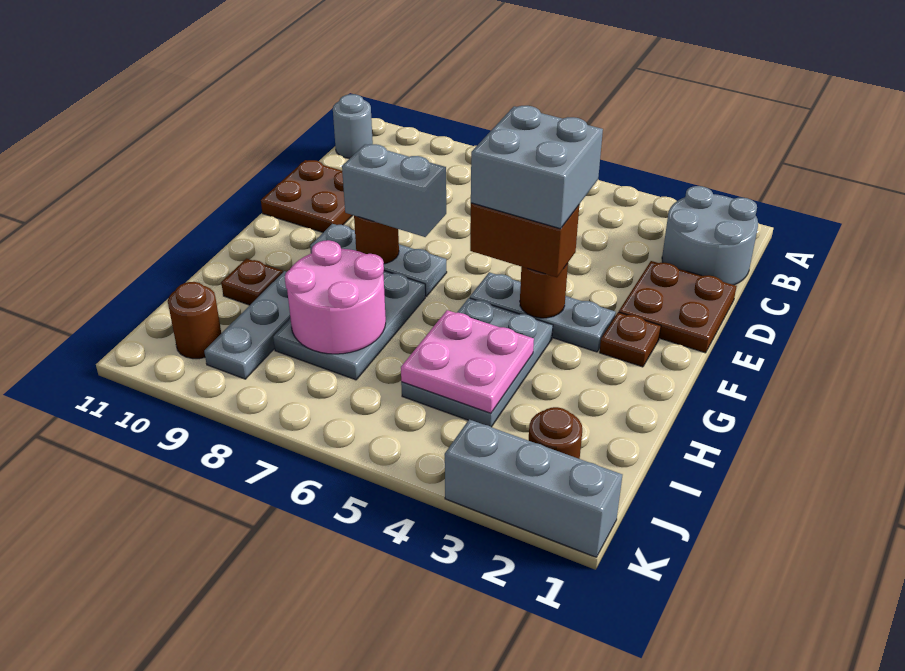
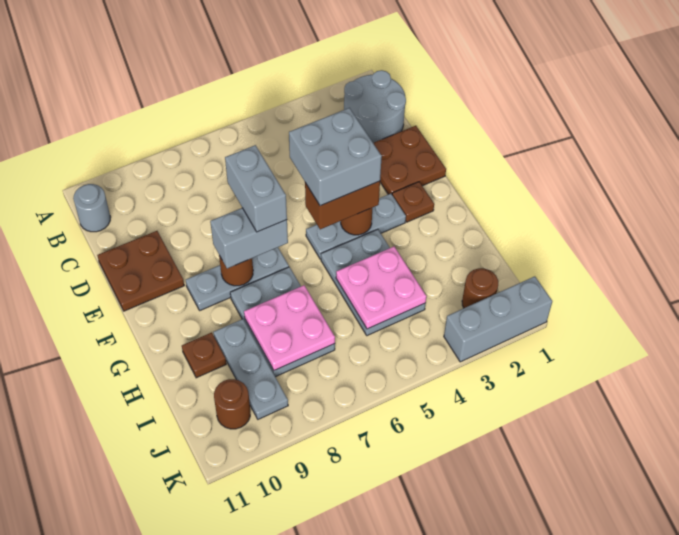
none -> grey brick E7:F7 level 4
pink round brick H7:I8 level 2 -> pink plate H7:I8 level 2

